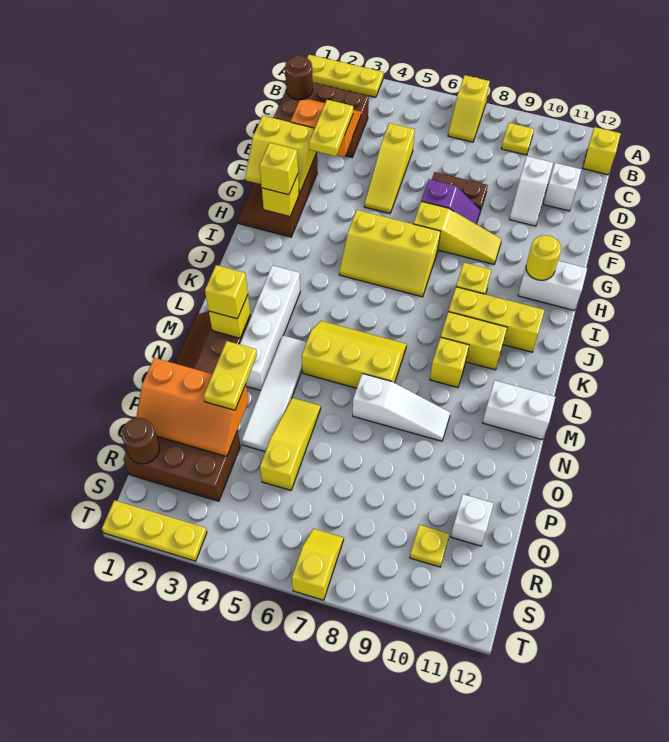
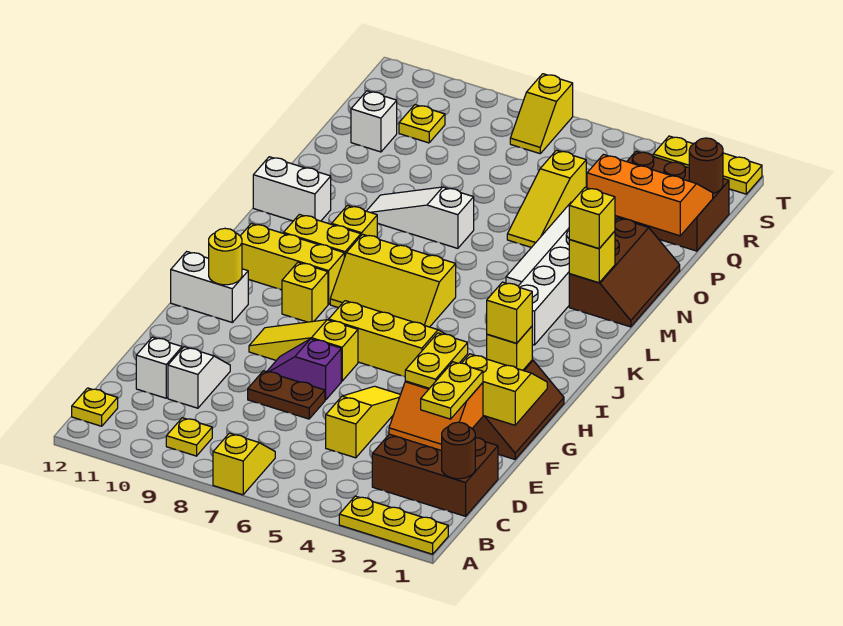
yellow brick B12 level 1 -> yellow plate B12 level 1
yellow slope L5:M7 level 1 top M -> yellow slope J6:K8 level 1 top K
yellow plate O3:P3 level 3 -> yellow plate D2:E2 level 3

